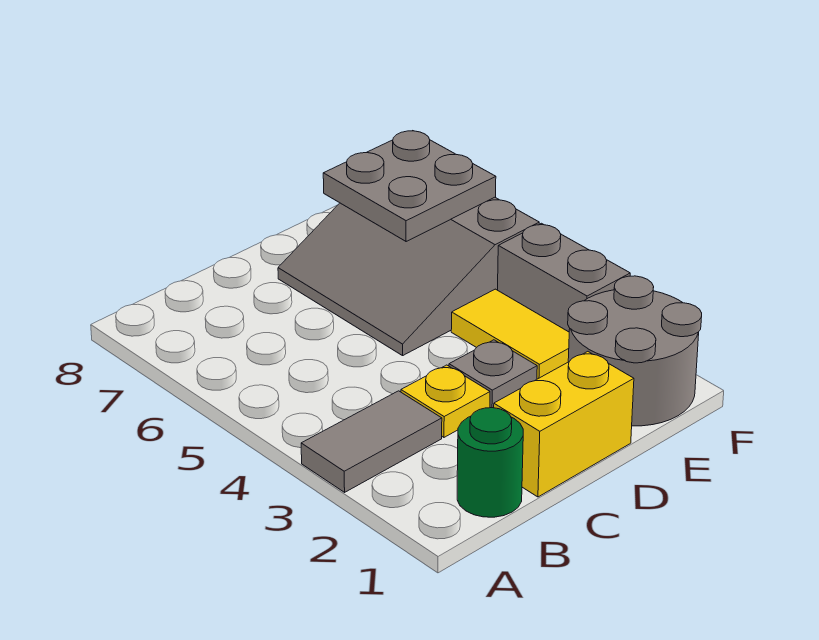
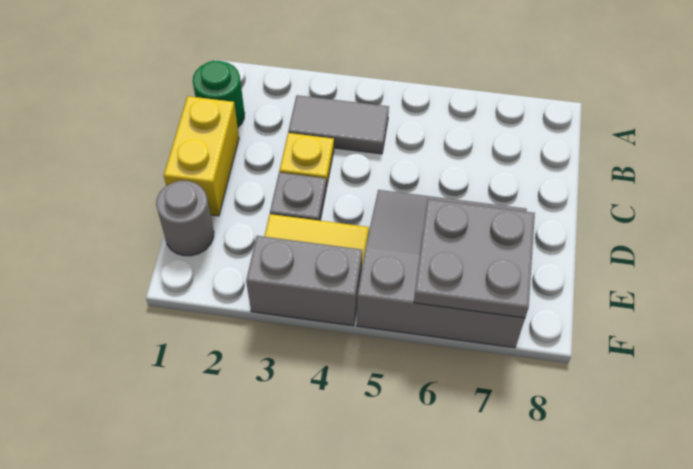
grey tile A3:B3 level 1 -> grey tile B3:B4 level 1
grey round brick E1:F2 level 1 -> grey round brick E1 level 1

